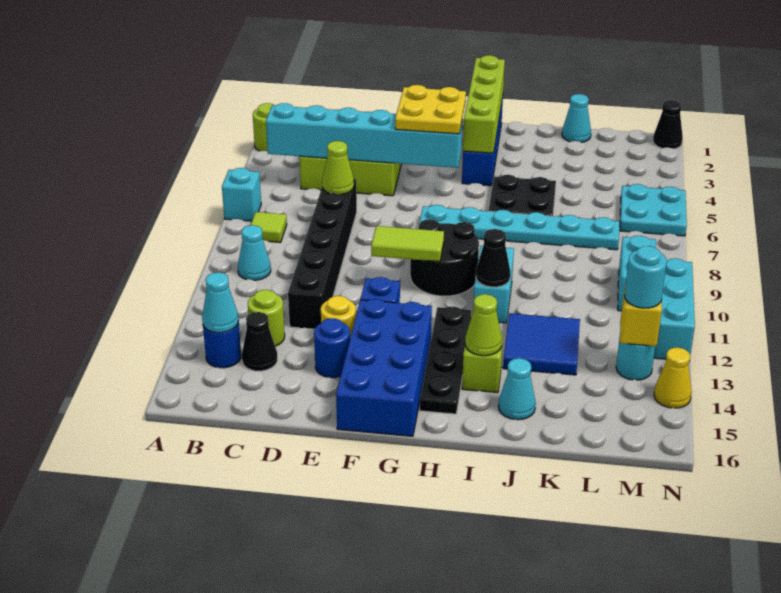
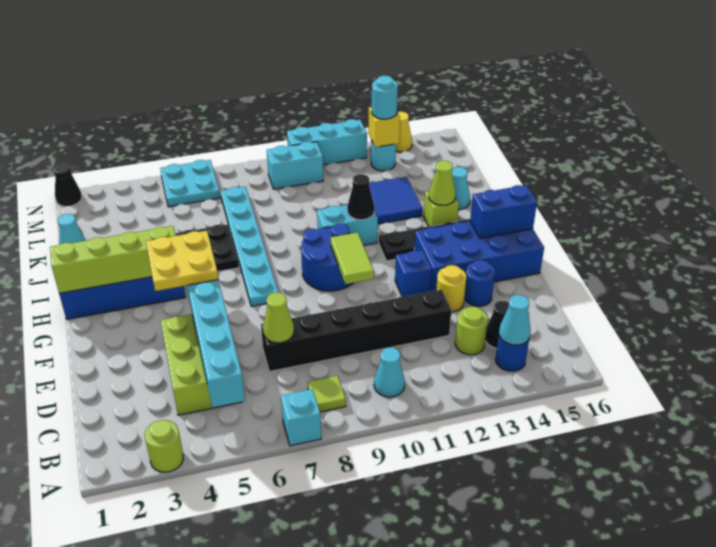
black round brick G9:H10 level 1 -> blue round brick G9:H10 level 1
none -> blue brick G15:G16 level 2

